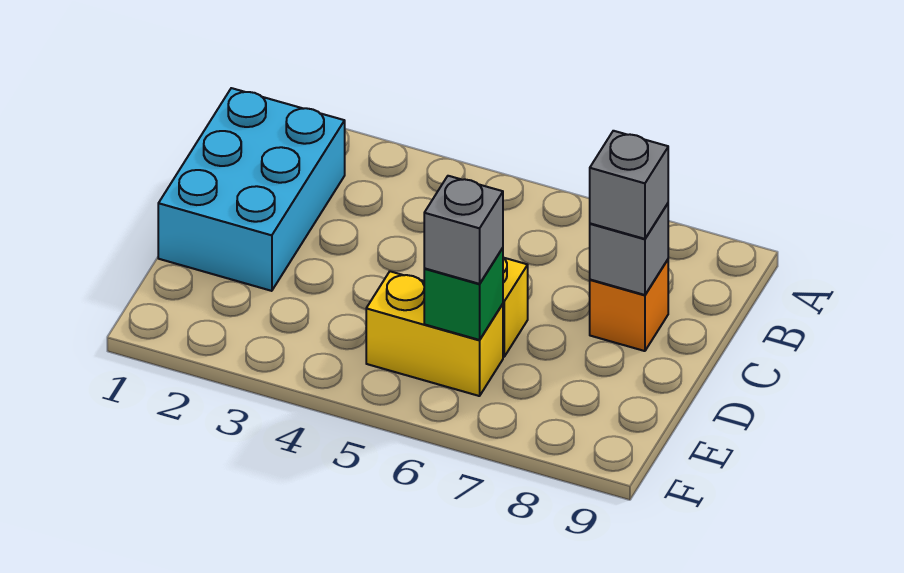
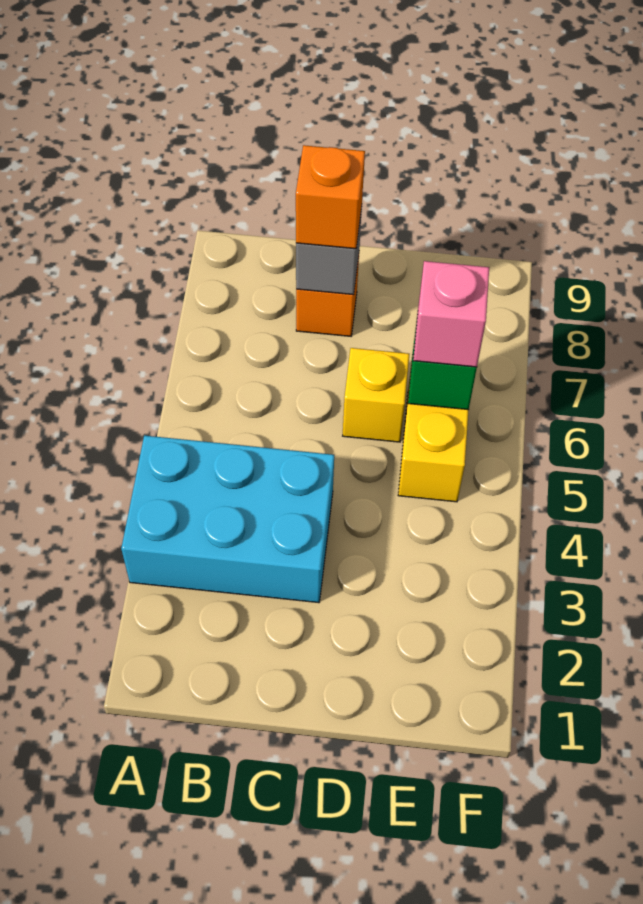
cyan brick B1:D2 level 1 -> cyan brick A3:C4 level 1
grey brick C8 level 3 -> orange brick C8 level 3
grey brick E6 level 3 -> pink brick E6 level 3

